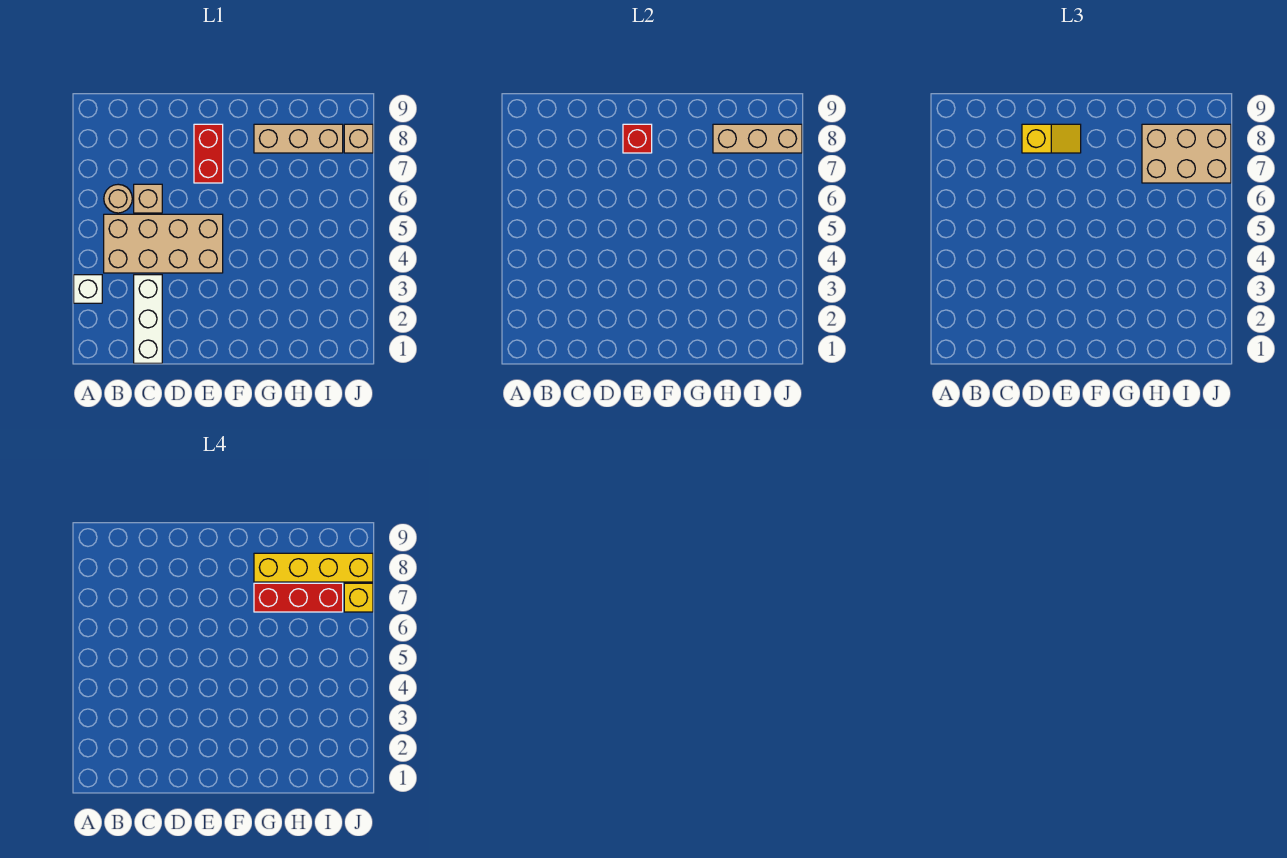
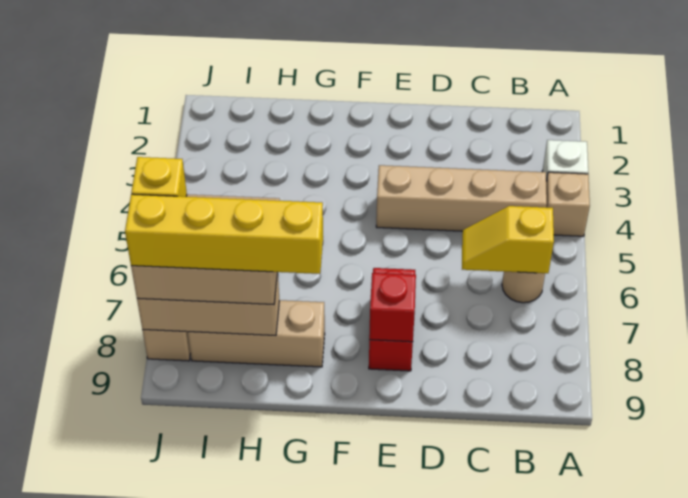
tan brick B4:E5 level 1 -> tan brick B4:E4 level 1
white brick C1:C3 level 1 -> none
tan brick C6 level 1 -> tan brick A4 level 1
yellow slope D8:E8 level 3 top D -> yellow slope B6:C6 level 2 top B
red brick G7:I7 level 4 -> none

